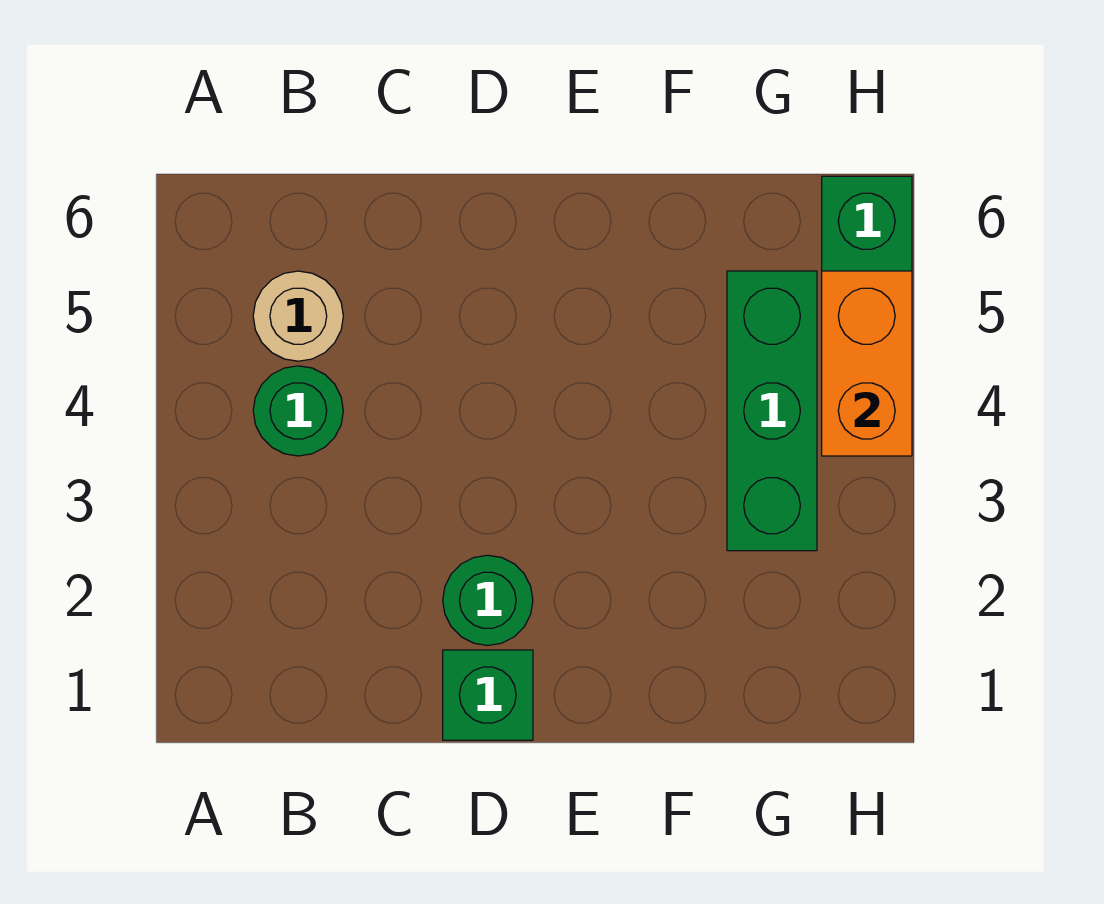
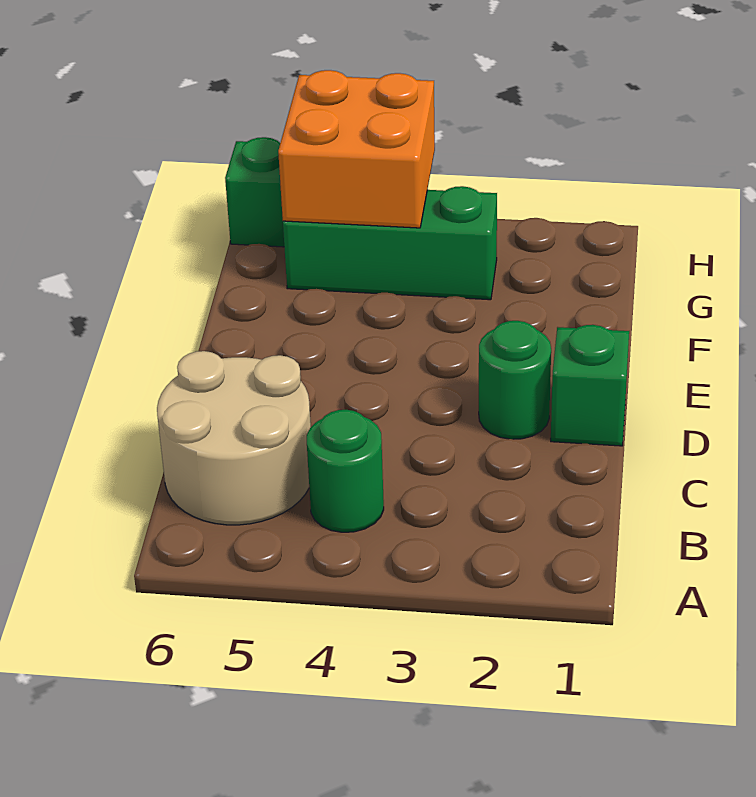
tan round brick B5 level 1 -> tan round brick B5:C6 level 1
orange brick H4:H5 level 2 -> orange brick G4:H5 level 2

